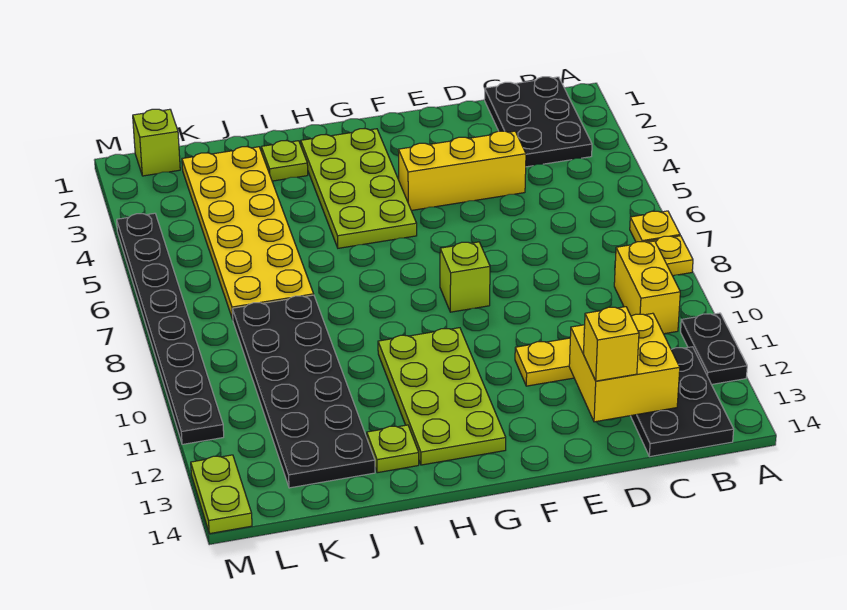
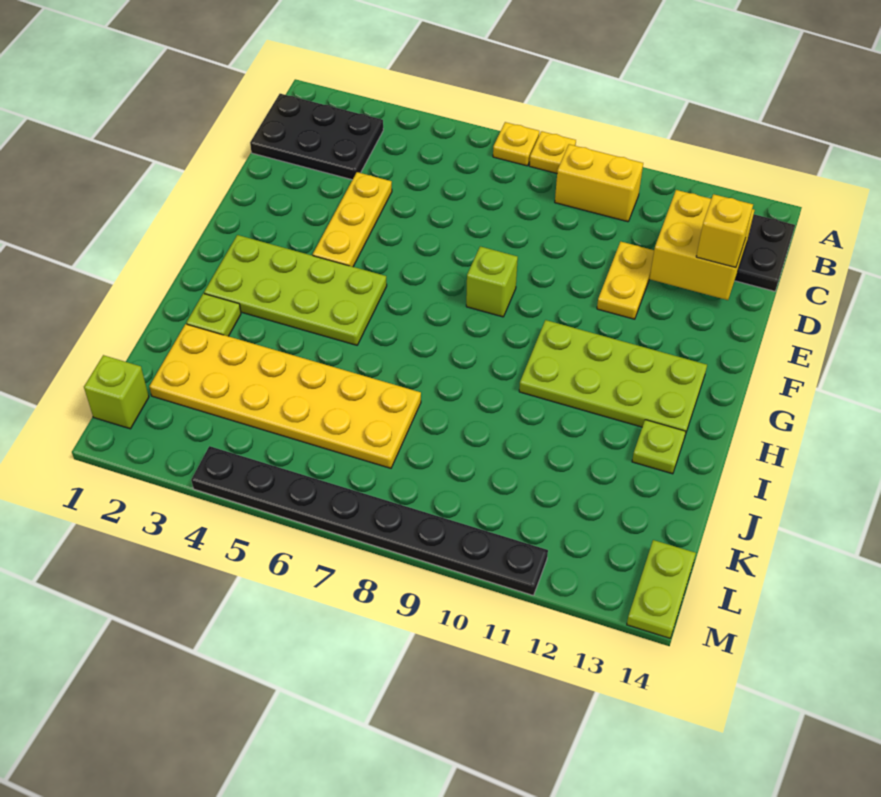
black plate A11:A12 level 1 -> none
yellow brick D4:F4 level 1 -> yellow plate D4:F4 level 1
black plate J8:K13 level 1 -> none
lime plate M13:M14 level 1 -> lime plate L14:M14 level 1

